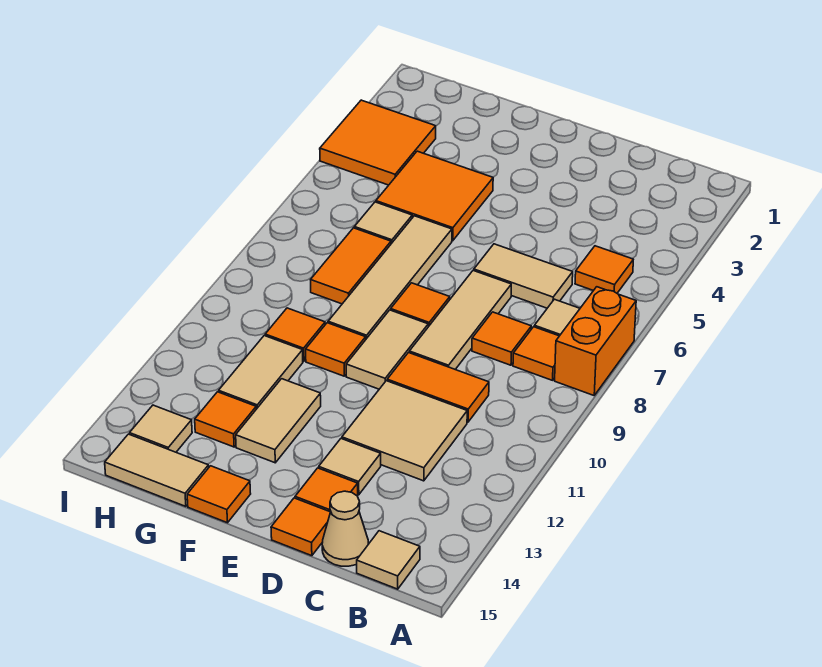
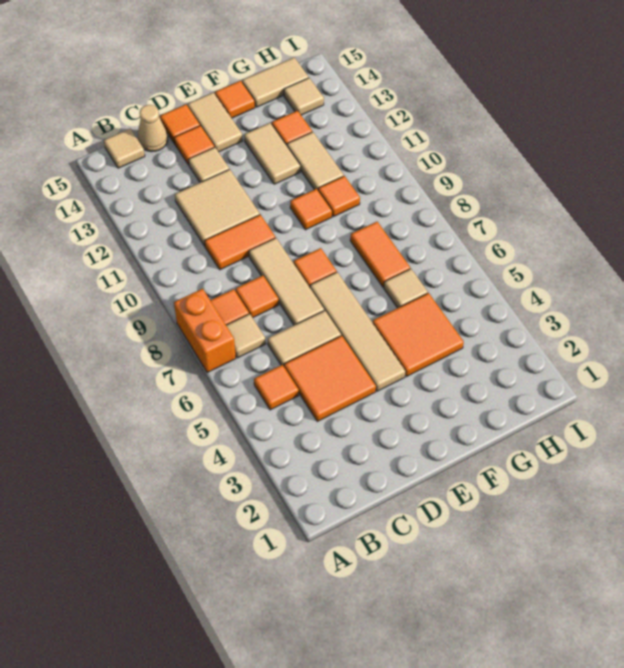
tan tile E9:E10 level 1 -> tan tile E14:E15 level 1
tan tile F6:F9 level 1 -> tan tile E4:E7 level 1
orange tile H3:I4 level 1 -> orange tile C4:D5 level 1

